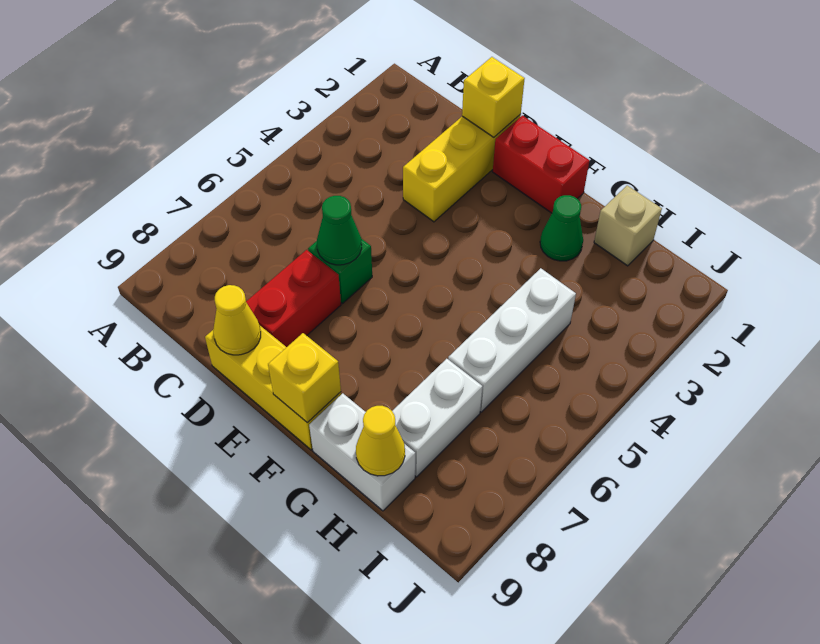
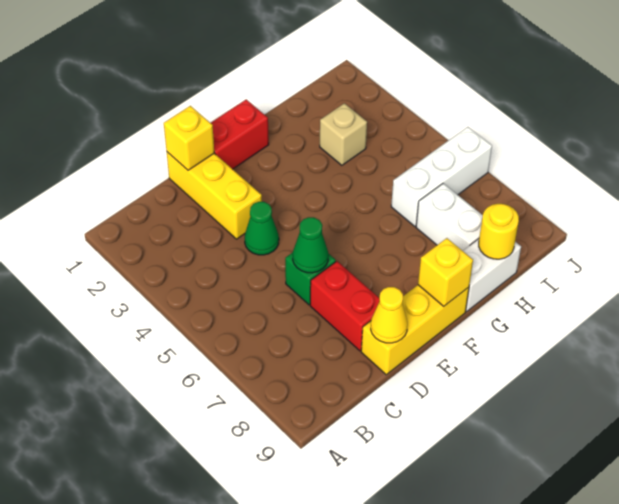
green cone G2 level 1 -> green cone D4 level 1
tan brick H1 level 1 -> tan brick H3 level 1
white brick H4:H6 level 1 -> white brick H6:J6 level 1
yellow cone H9 level 2 -> yellow round brick H9 level 2

